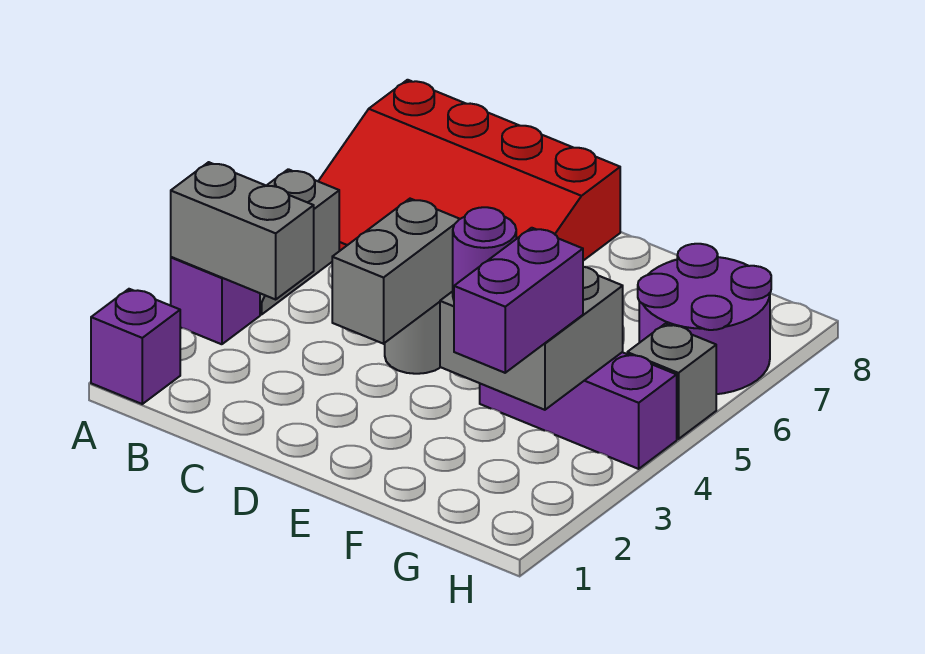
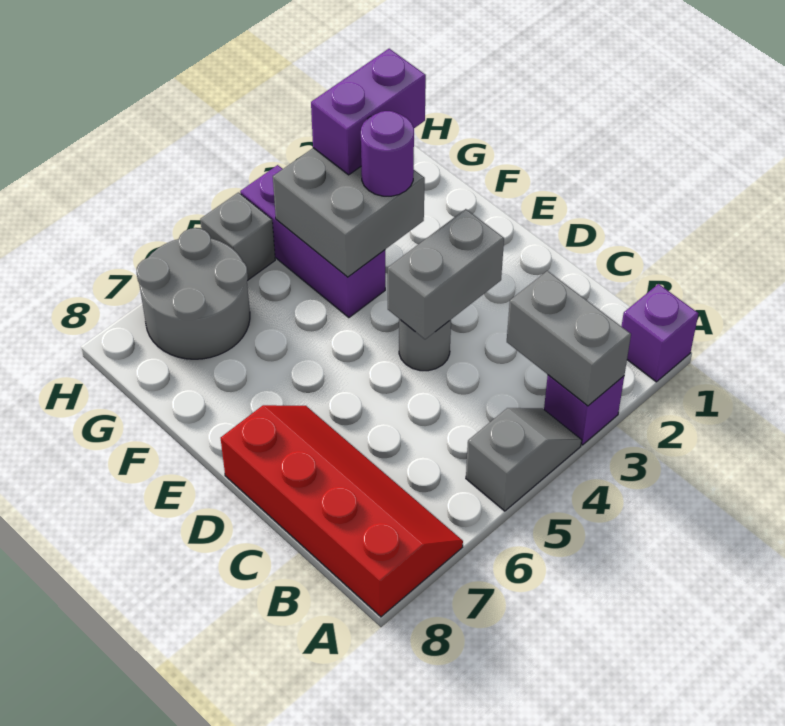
red slope A6:D8 level 1 top 8 -> red slope A7:D8 level 1 top 8
purple round brick G6:H7 level 1 -> grey round brick G6:H7 level 1

